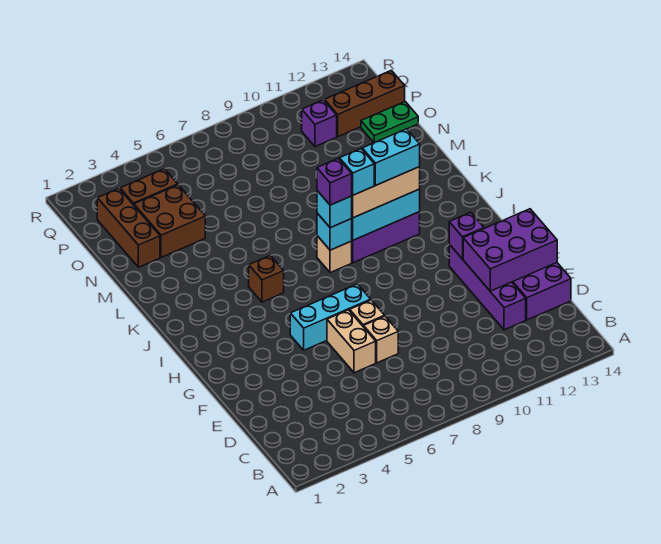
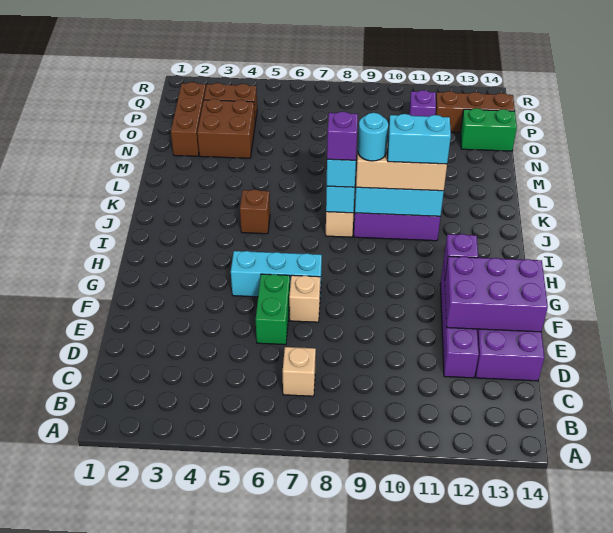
tan brick E6:F6 level 1 -> green brick E6:F6 level 1
tan brick E7 level 1 -> tan brick C7 level 1
cyan brick J9 level 4 -> cyan round brick J9 level 4
green plate O13:O14 level 1 -> green brick O13:O14 level 1

